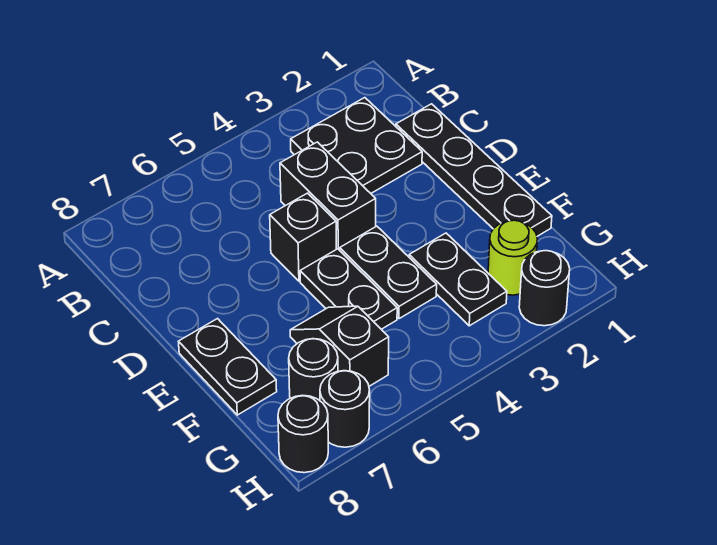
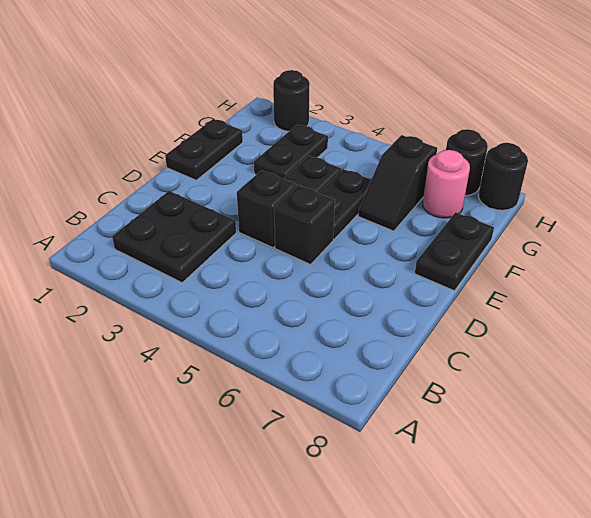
black plate C1:F1 level 1 -> black plate E1:F1 level 1
black brick C4:D4 level 1 -> black brick D4 level 1
lime round brick G2 level 1 -> none
black round brick G7 level 1 -> pink round brick G7 level 1

